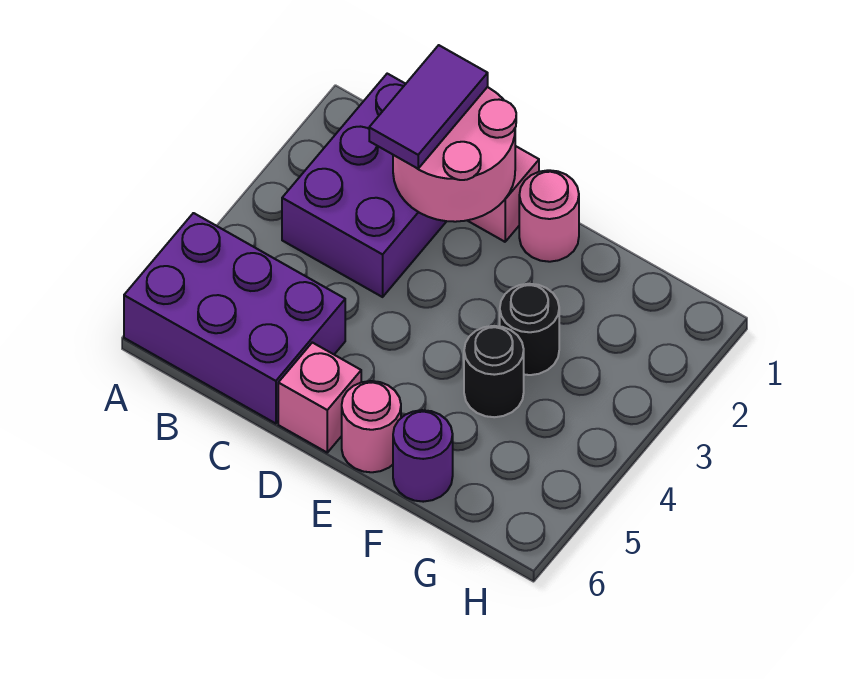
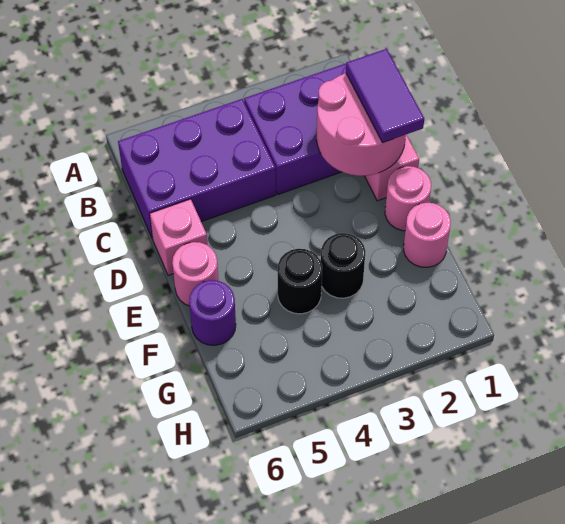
purple brick A5:C6 level 1 -> purple brick B4:C6 level 1
purple tile C1:C2 level 3 -> purple tile C1:D1 level 3
none -> pink round brick F1 level 1

